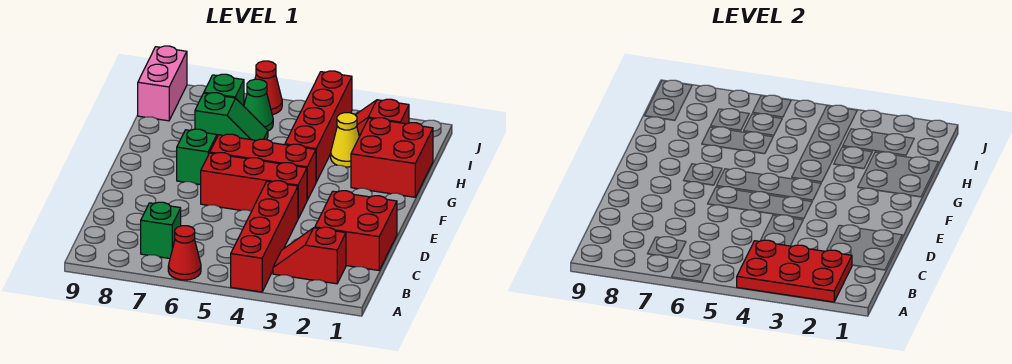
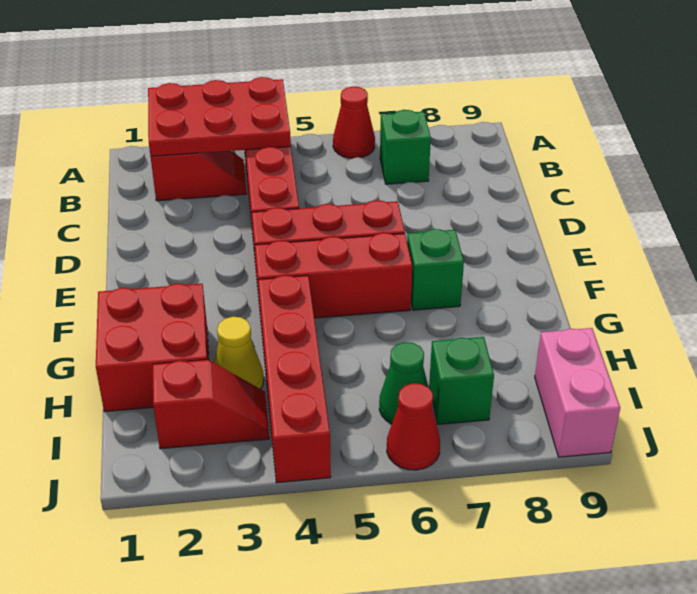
red brick C1:D2 level 1 -> none
green slope H6:H7 level 1 top 7 -> none

